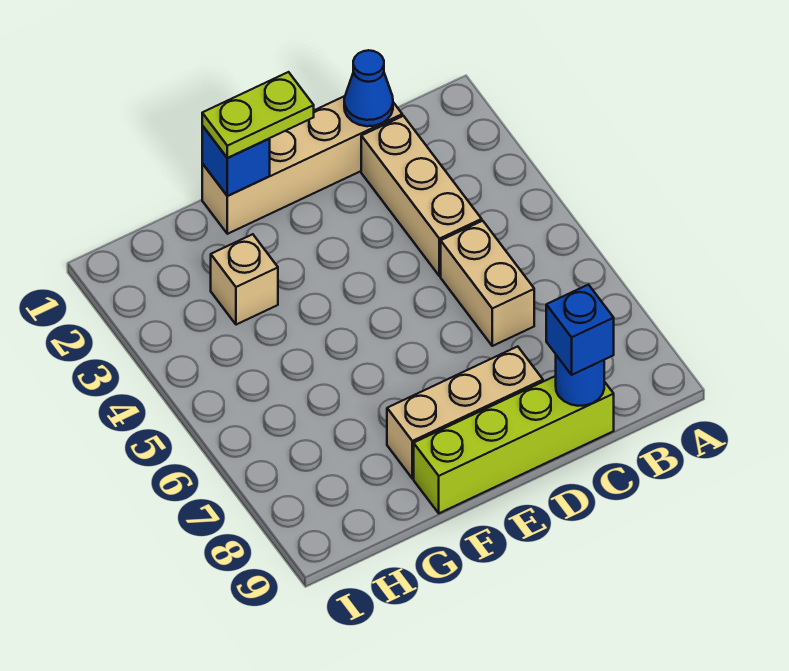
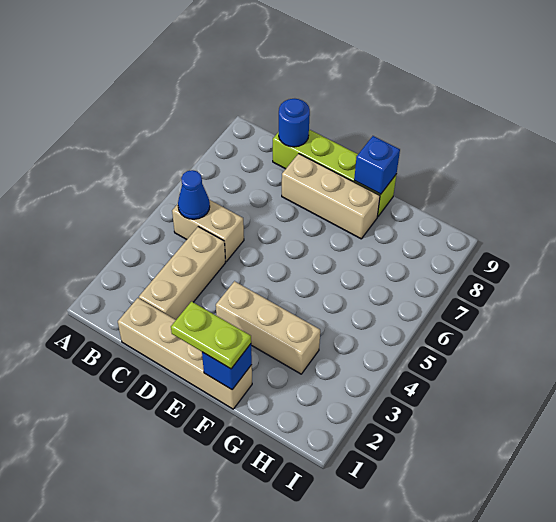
blue cone C1 level 2 -> blue cone B5 level 2
tan brick C5:C6 level 1 -> tan brick B5:C5 level 1
blue brick C9 level 3 -> blue brick F9 level 2
tan brick G3 level 1 -> tan brick E3:G3 level 1

